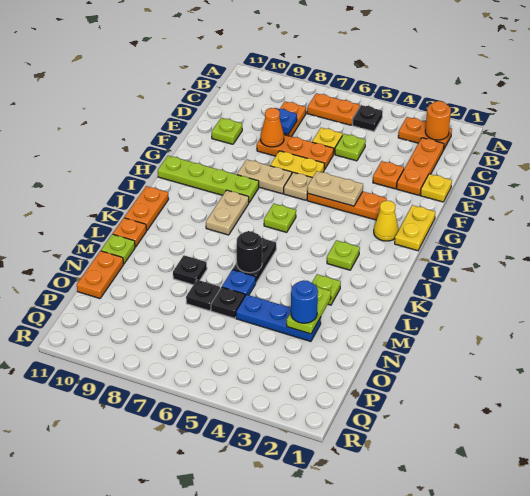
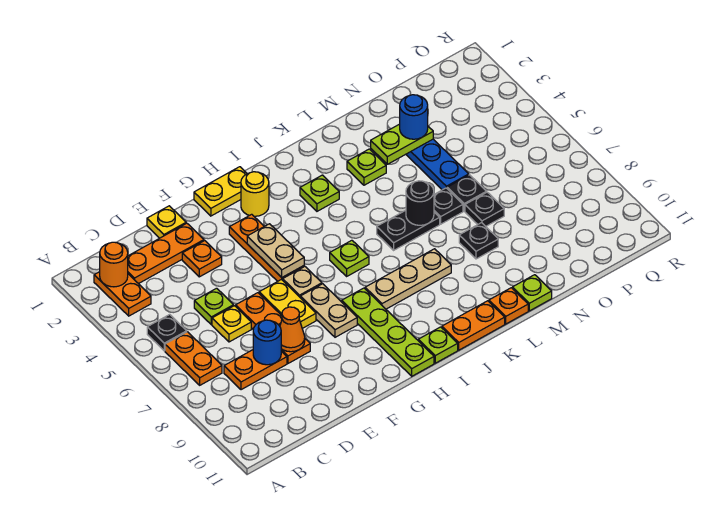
blue plate D8 level 2 -> blue round brick D8 level 2
lime plate E10 level 1 -> lime plate I11 level 1
yellow cone H2 level 1 -> yellow round brick H2 level 1
tan plate I8:J8 level 1 -> tan plate I8:K8 level 1
blue plate M6 level 1 -> black plate M6 level 1
orange plate N11:O11 level 1 -> none

